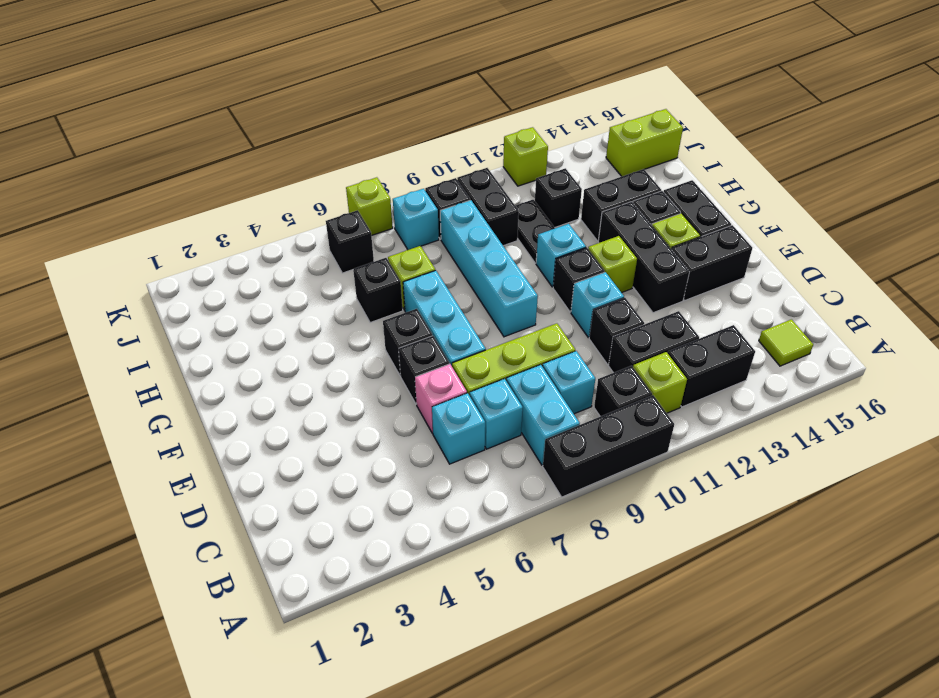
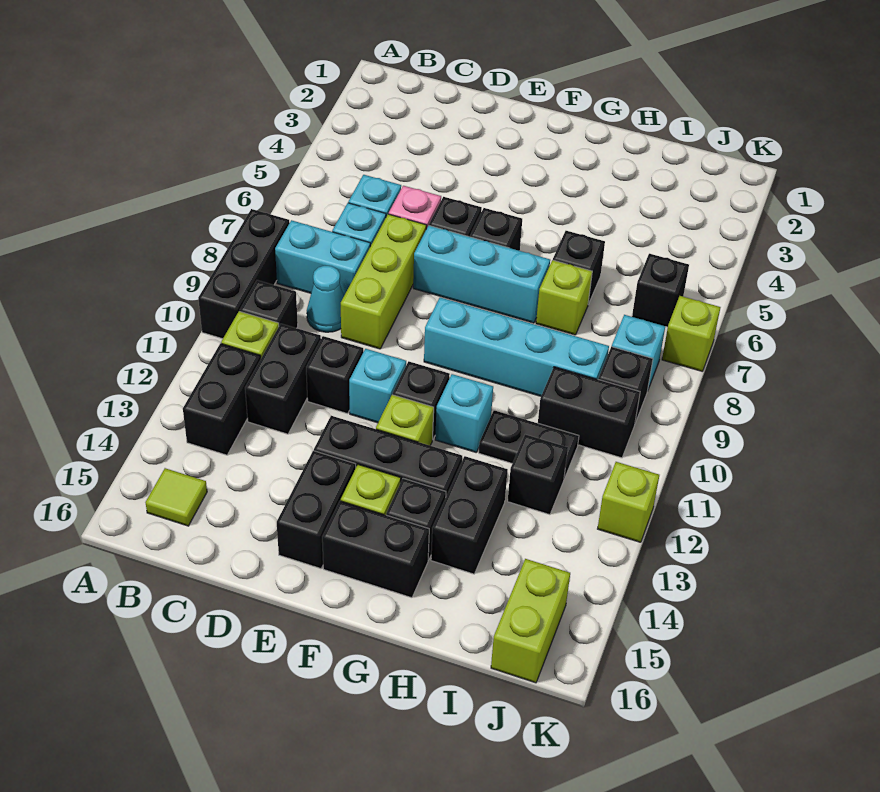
cyan brick C9 level 1 -> cyan cone C9 level 1

